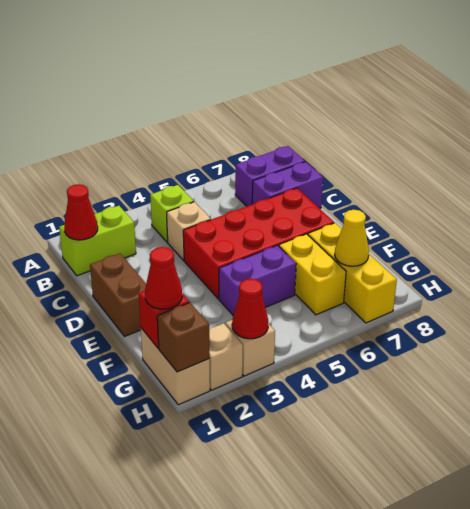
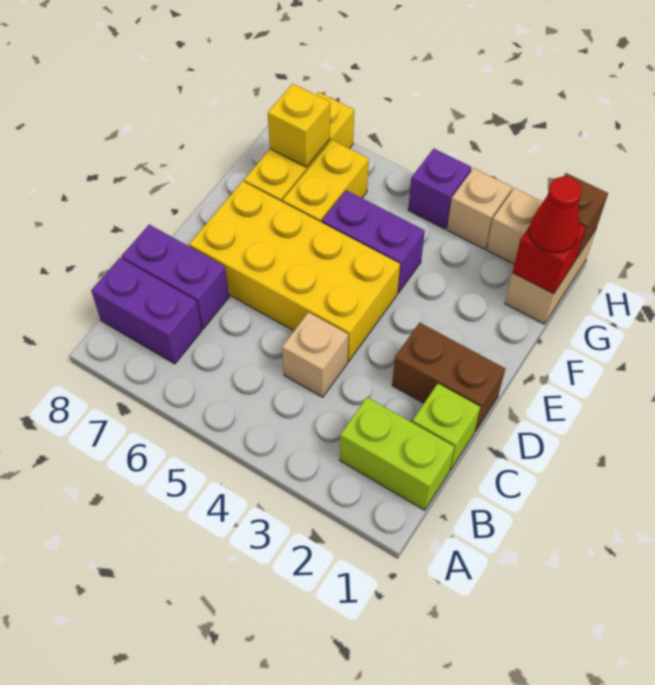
red cone B1 level 2 -> none
lime brick B4 level 1 -> lime brick C1 level 1
brown brick D1:E1 level 1 -> brown brick D1:D2 level 1
red brick D4:E7 level 1 -> yellow brick D4:E7 level 1
yellow cone G7 level 2 -> yellow brick G7 level 2
red cone H3 level 2 -> none
none -> purple brick H4 level 1

